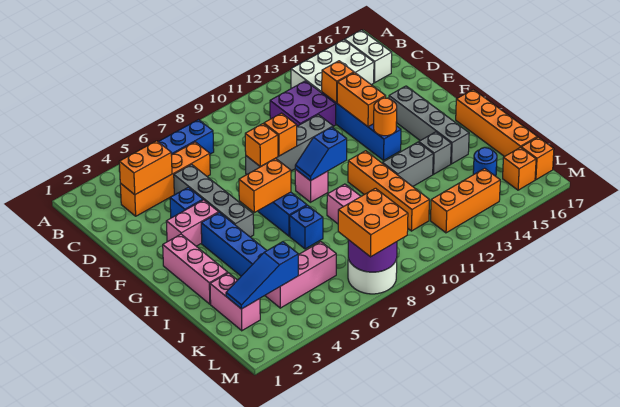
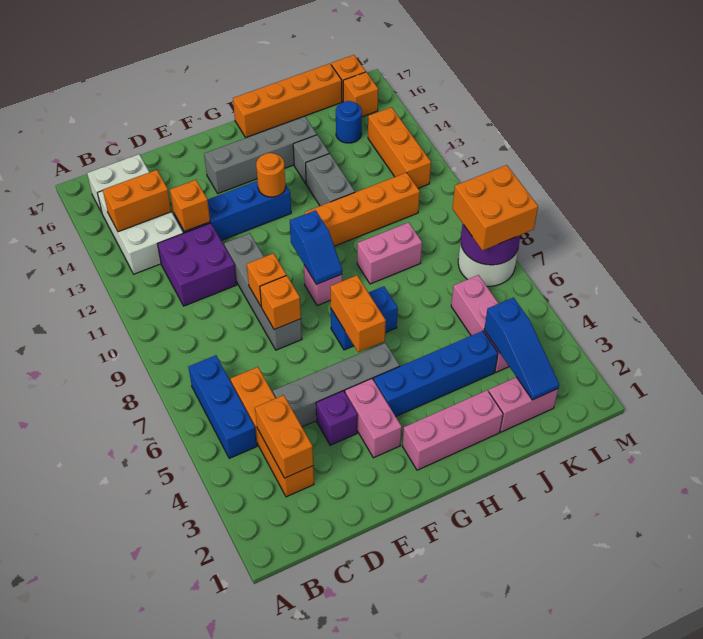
blue brick E4 level 1 -> purple brick E4 level 1
orange brick E13:F13 level 2 -> orange brick B14:C14 level 2
blue brick I7 level 1 -> none

